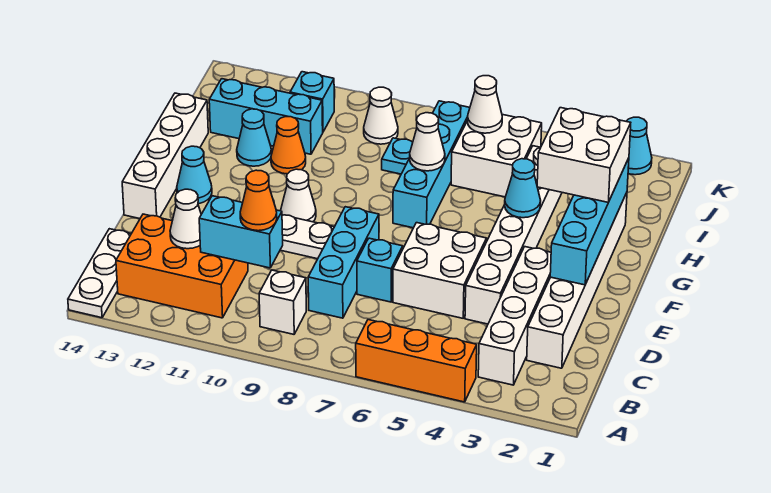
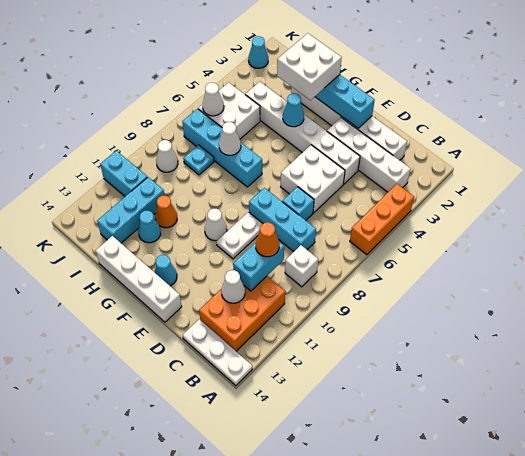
cyan brick J11 level 1 -> cyan brick J11:K11 level 1

